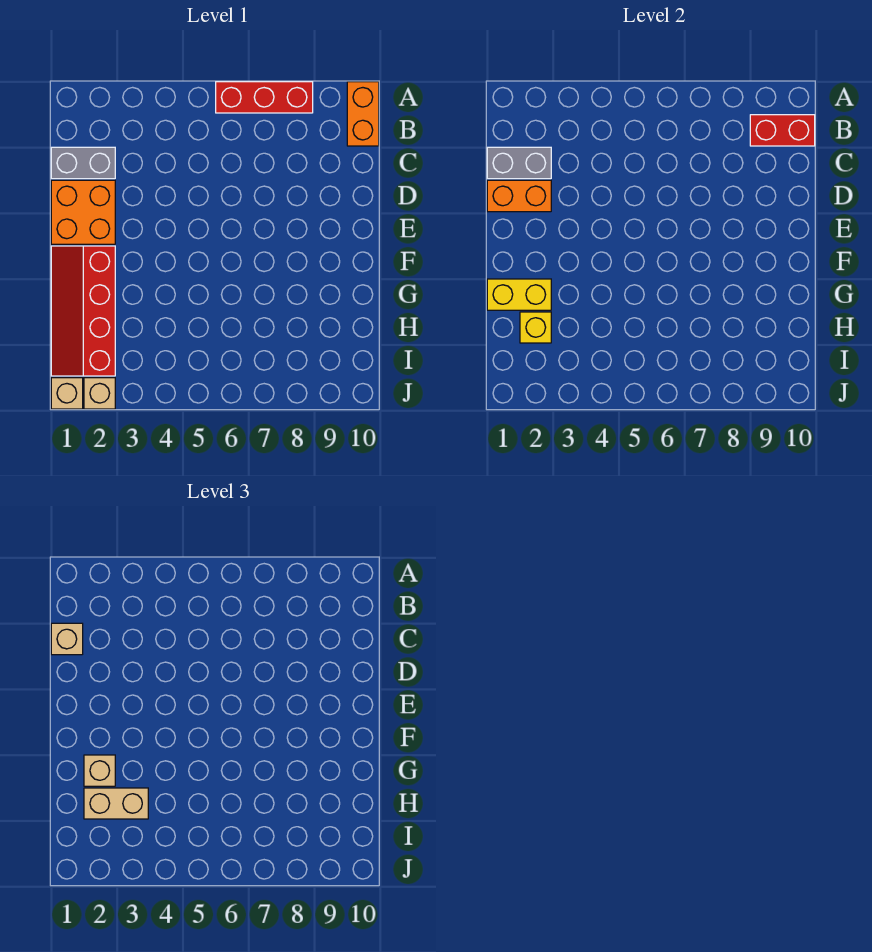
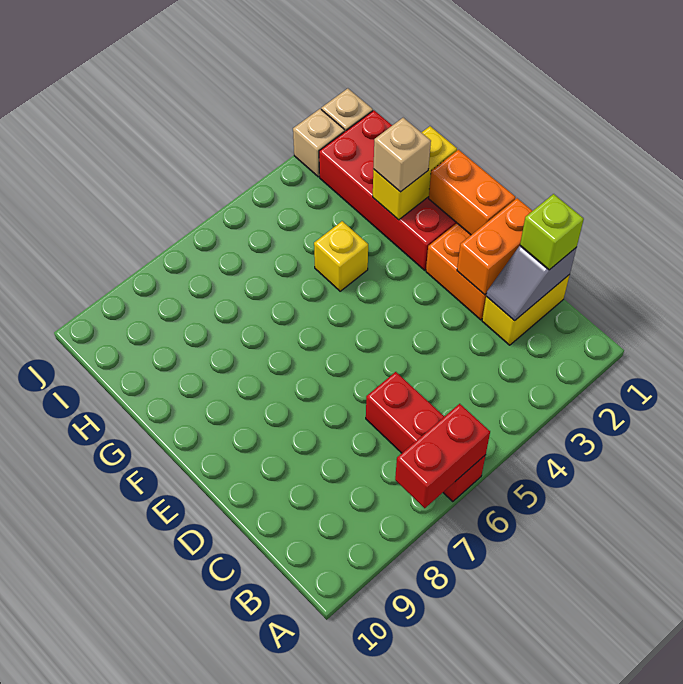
red brick A6:A8 level 1 -> red brick A6:C6 level 1
orange brick A10:B10 level 1 -> orange brick E1:F1 level 2
red brick B9:B10 level 2 -> red brick A6:A7 level 2
grey brick C1:C2 level 1 -> yellow brick C1:C2 level 1
grey brick C1:C2 level 2 -> grey slope C1:C2 level 2 top 1
tan brick C1 level 3 -> lime brick C1 level 3
red slope F1:I2 level 1 top 2 -> red brick F1:I2 level 1
yellow brick H2 level 2 -> yellow brick G4 level 1
tan brick H2:H3 level 3 -> none

